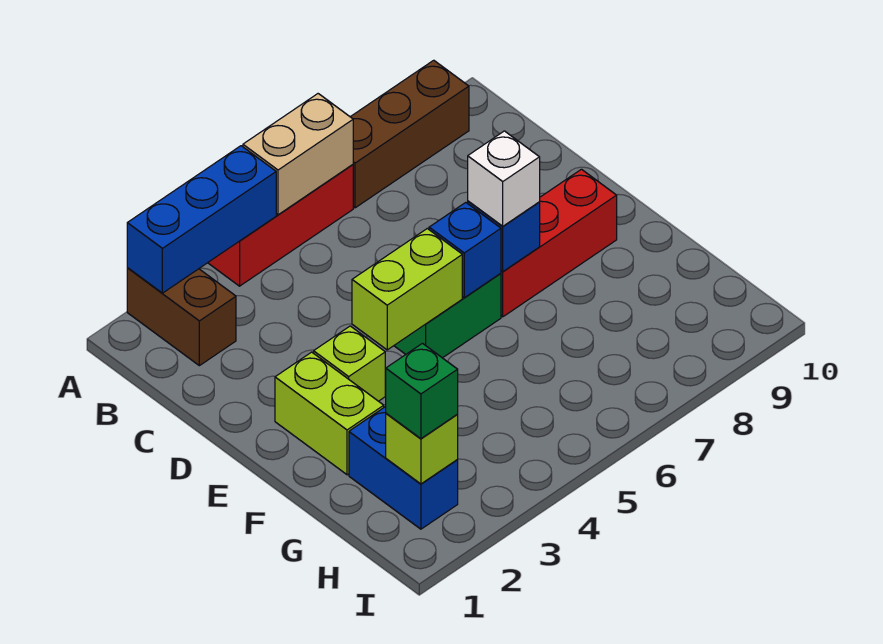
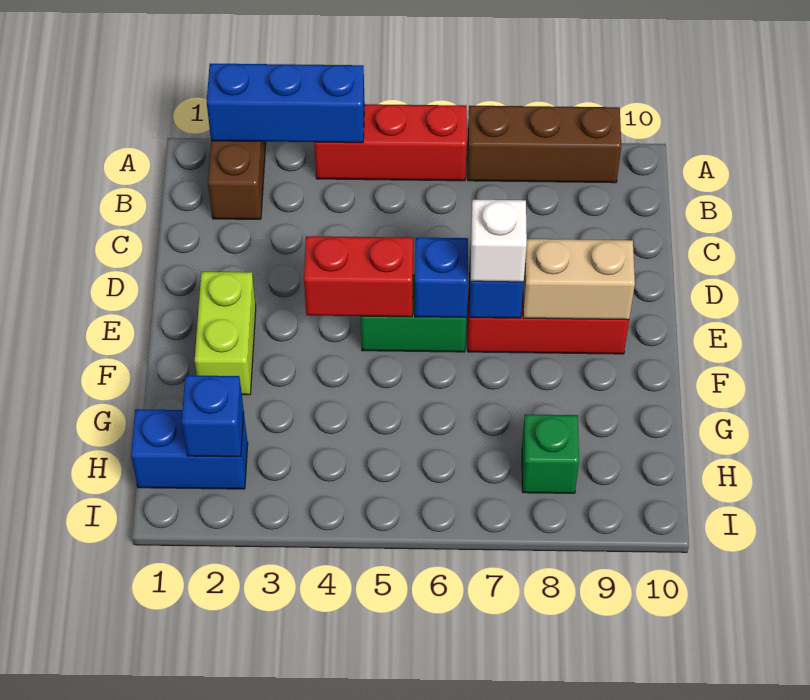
tan brick A5:A6 level 2 -> tan brick E8:E9 level 2
lime brick E3 level 1 -> none
lime brick E4:E5 level 2 -> red brick E4:E5 level 2
blue brick G2:H2 level 1 -> blue brick H1:H2 level 1
lime brick H2 level 2 -> blue brick H2 level 2
green brick H2 level 3 -> green brick H8 level 1

